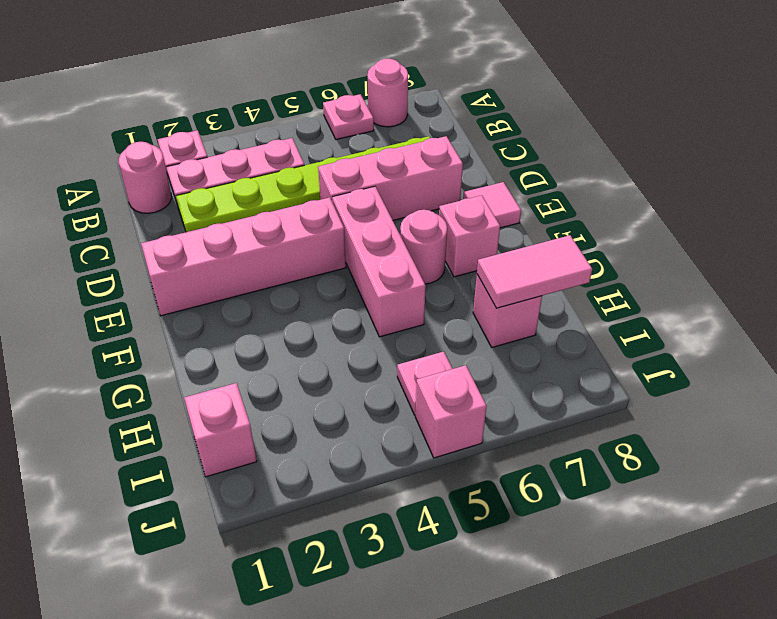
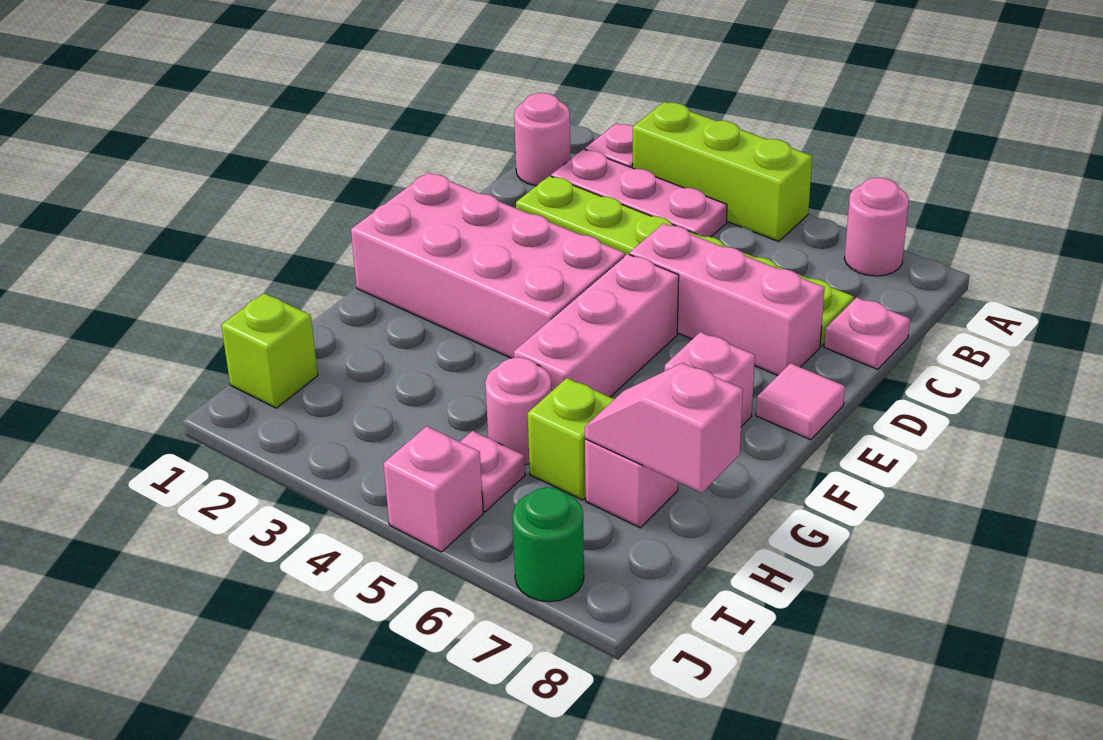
none -> lime brick A3:A5 level 1
pink plate A6 level 1 -> pink plate C8 level 1
pink brick E1:E4 level 1 -> pink brick E1:F4 level 1
pink round brick F6 level 1 -> pink round brick H5 level 1
none -> lime brick H6 level 1
pink tile H7:H8 level 2 -> pink slope H7:H8 level 2 top 8
pink brick I1 level 1 -> lime brick I1 level 1
none -> green round brick J7 level 1

